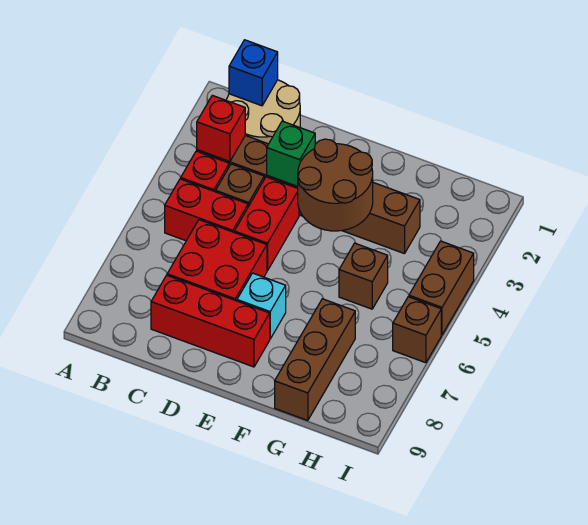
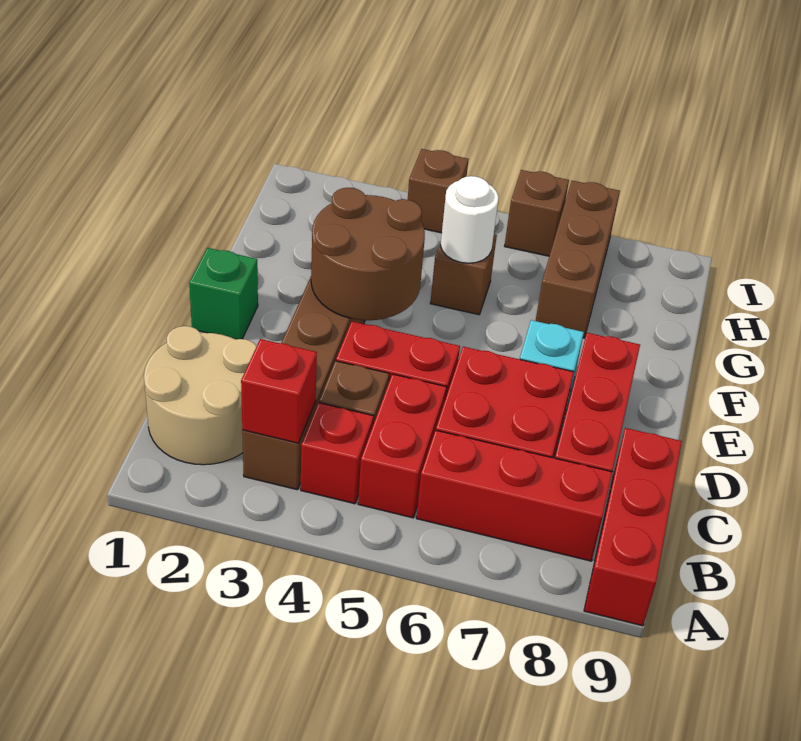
none -> red brick A9:C9 level 1
blue brick B1 level 2 -> none
none -> red brick B6:B8 level 1
green brick D3 level 2 -> green brick E1 level 1
none -> white round brick G5 level 2
brown brick G7:G9 level 1 -> brown brick G7:I7 level 1
brown brick I4:I5 level 1 -> brown brick I4 level 1

